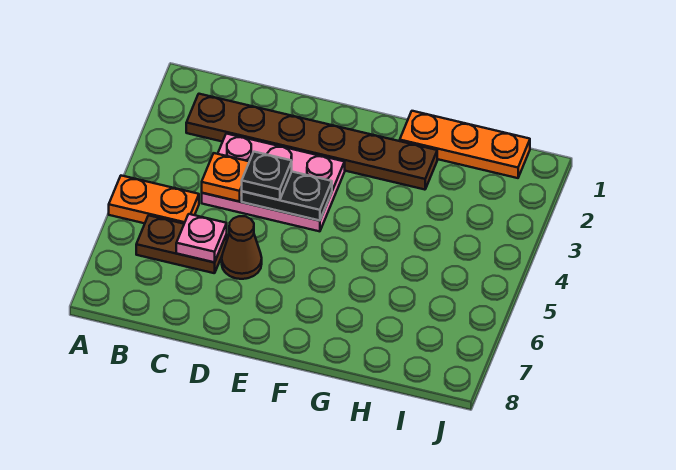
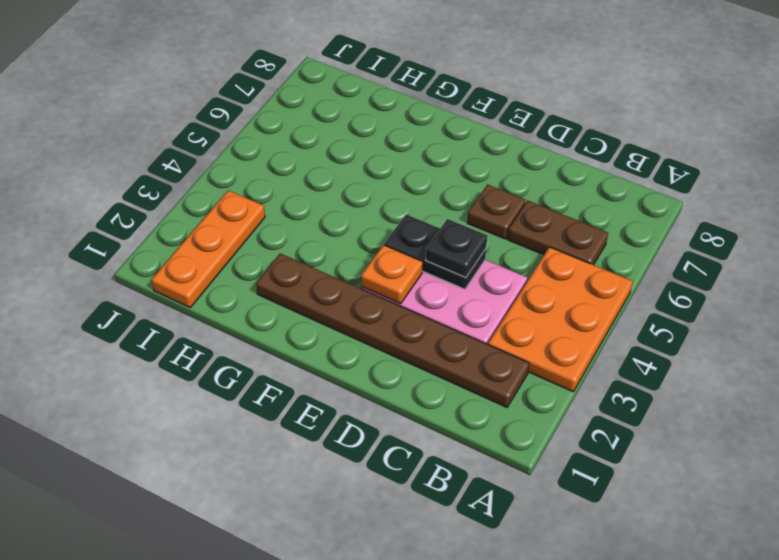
orange plate A5:B5 level 1 -> orange plate A3:B5 level 1
orange plate C4 level 2 -> orange plate E3 level 2
pink plate C6 level 2 -> none
brown cone D6 level 1 -> brown plate D6 level 1
orange plate G1:I1 level 1 -> orange plate I1:I3 level 1

